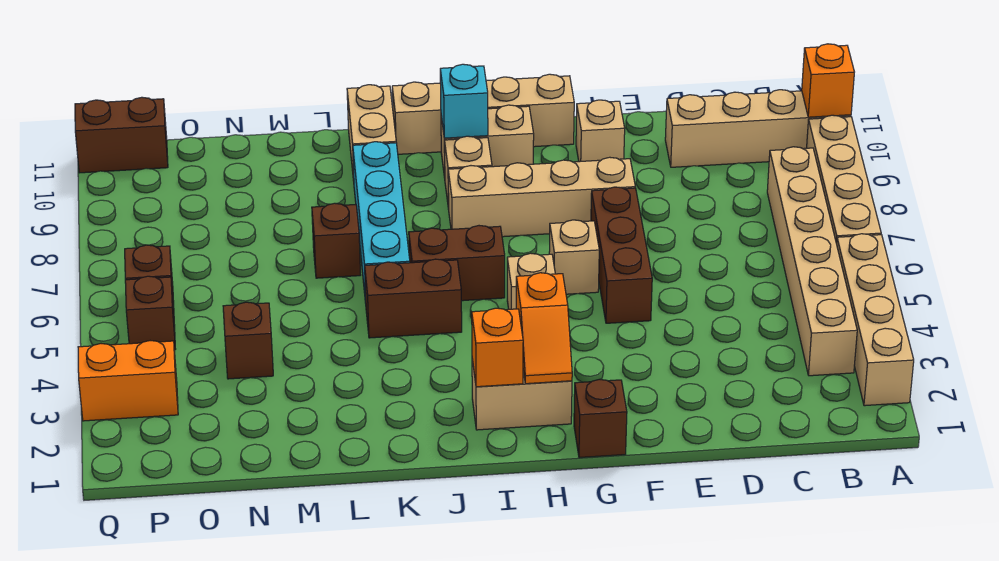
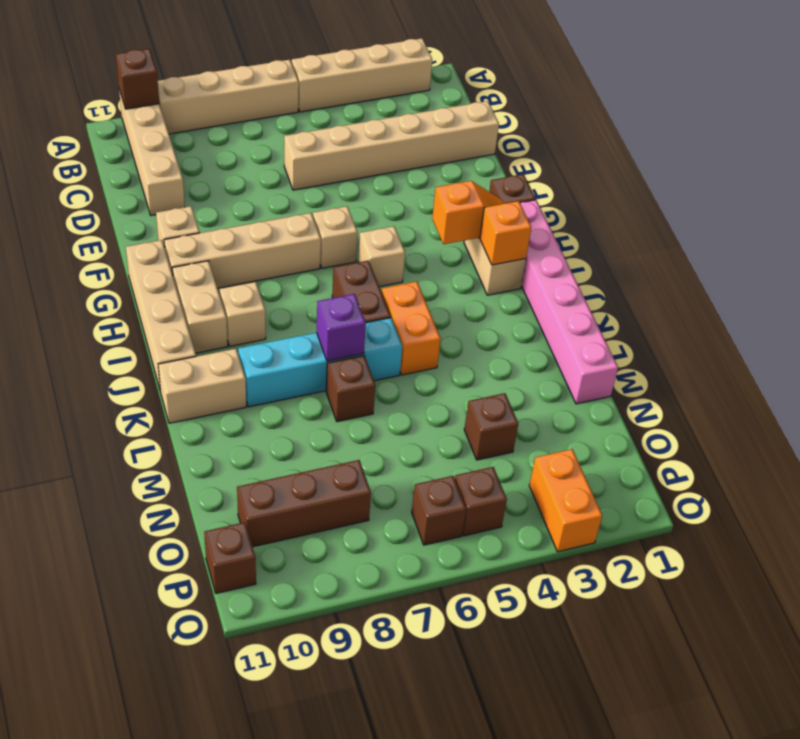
orange brick A10 level 2 -> brown brick A10 level 2
tan brick B3:B8 level 1 -> tan brick D1:D6 level 1
brown brick F5:F7 level 1 -> brown brick O8:O10 level 1
tan brick F8:I8 level 1 -> tan brick G7:G10 level 1
none -> pink brick H1:M1 level 1
cyan brick I10 level 2 -> none
brown brick J5:K5 level 1 -> orange brick J5:K5 level 1
none -> purple brick K7 level 2
brown brick P11:Q11 level 1 -> brown brick P11 level 1

